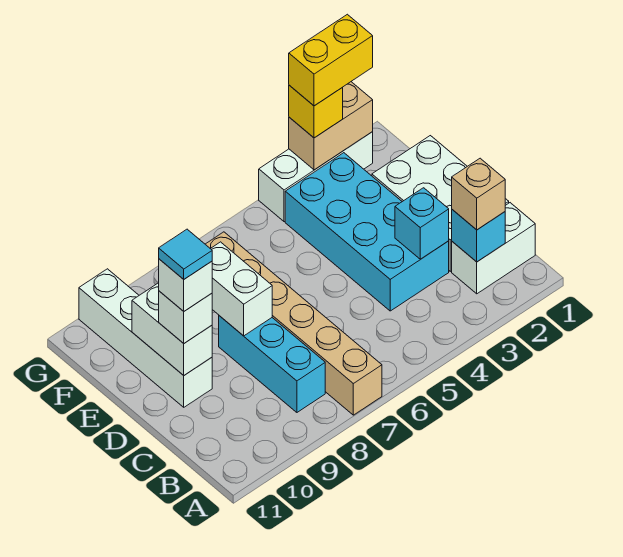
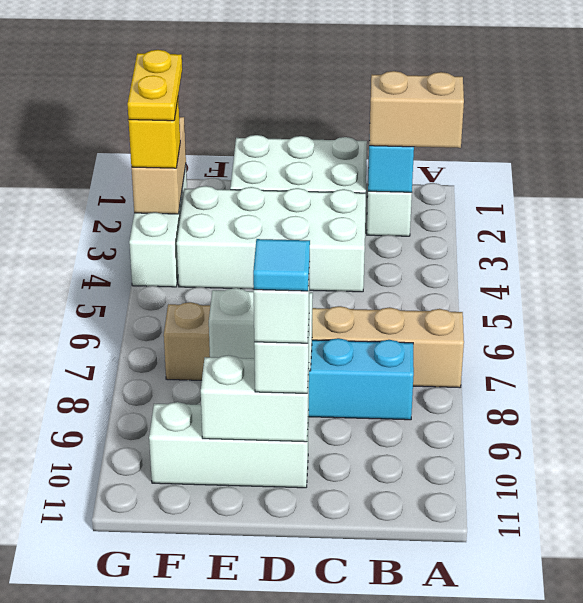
tan brick B2 level 3 -> tan brick A2:B2 level 3
cyan brick C3:F4 level 1 -> white brick C3:F4 level 1
cyan brick C3 level 2 -> none
white brick D10:G10 level 1 -> white brick D10:F10 level 1
yellow brick G2:G3 level 4 -> yellow plate G2:G3 level 4

